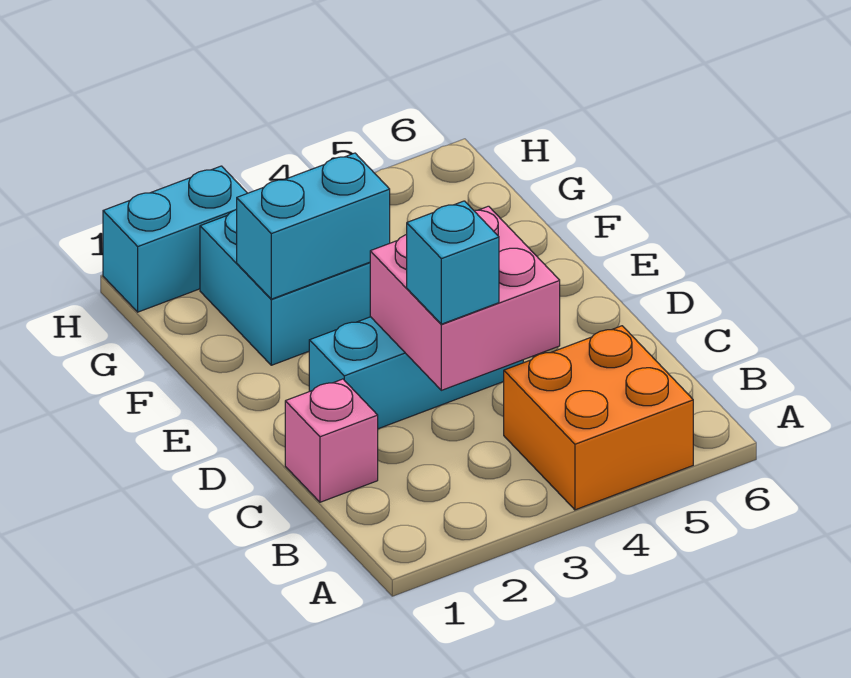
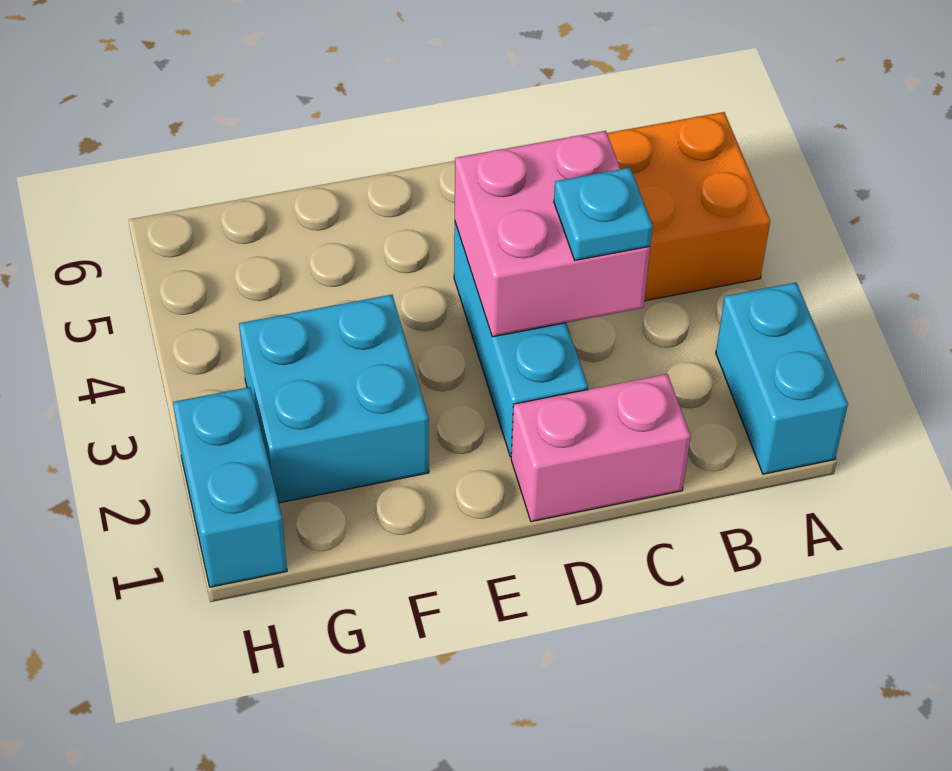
pink brick C1 level 1 -> pink brick C1:D1 level 1
cyan brick C3 level 3 -> cyan plate C3 level 3
cyan brick F2:F3 level 2 -> cyan brick A1:A2 level 1

